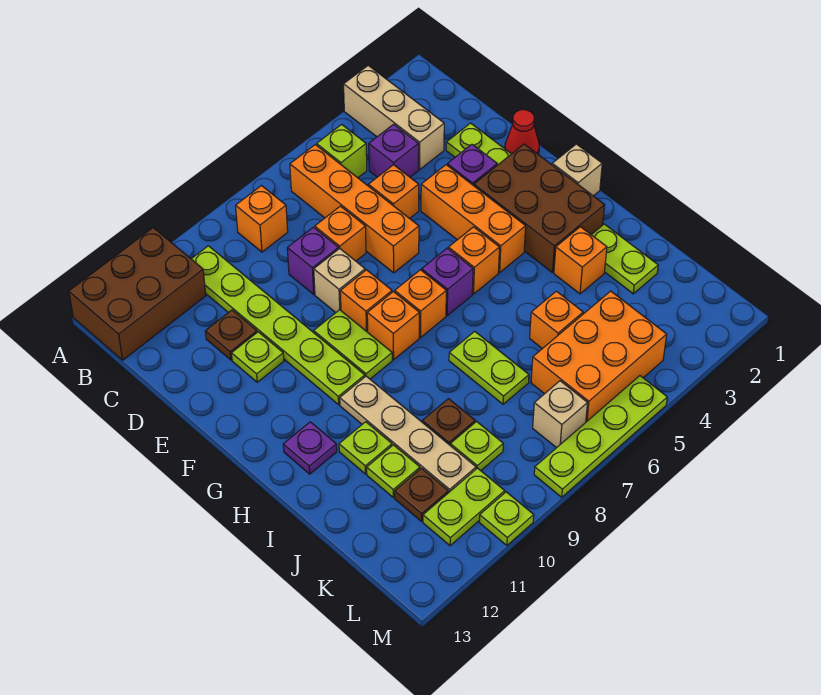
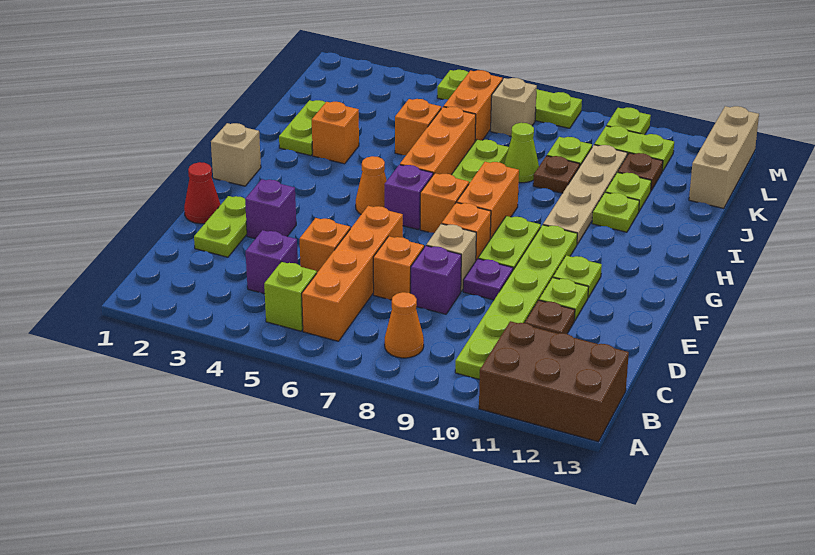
tan brick A3:C3 level 1 -> tan brick K13:M13 level 1
orange brick B8 level 1 -> orange cone B8 level 1
orange brick E4:G4 level 1 -> orange brick H6:J6 level 1
brown brick F2:H3 level 1 -> none
none -> lime plate F11 level 1
orange brick G5 level 1 -> orange cone G5 level 1
orange brick G8 level 1 -> orange brick G8:H8 level 1
purple plate H12 level 1 -> purple plate E9 level 1
none -> lime cone J8 level 1
orange brick K4:L6 level 1 -> orange brick K6:L6 level 1

